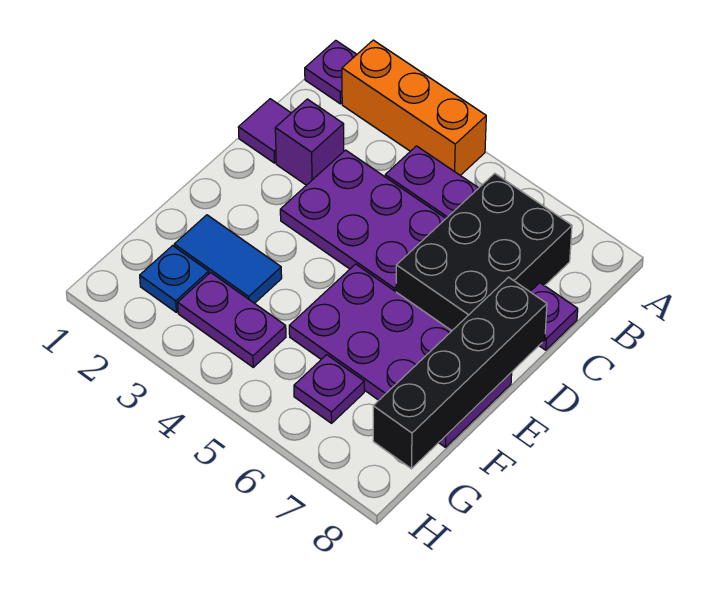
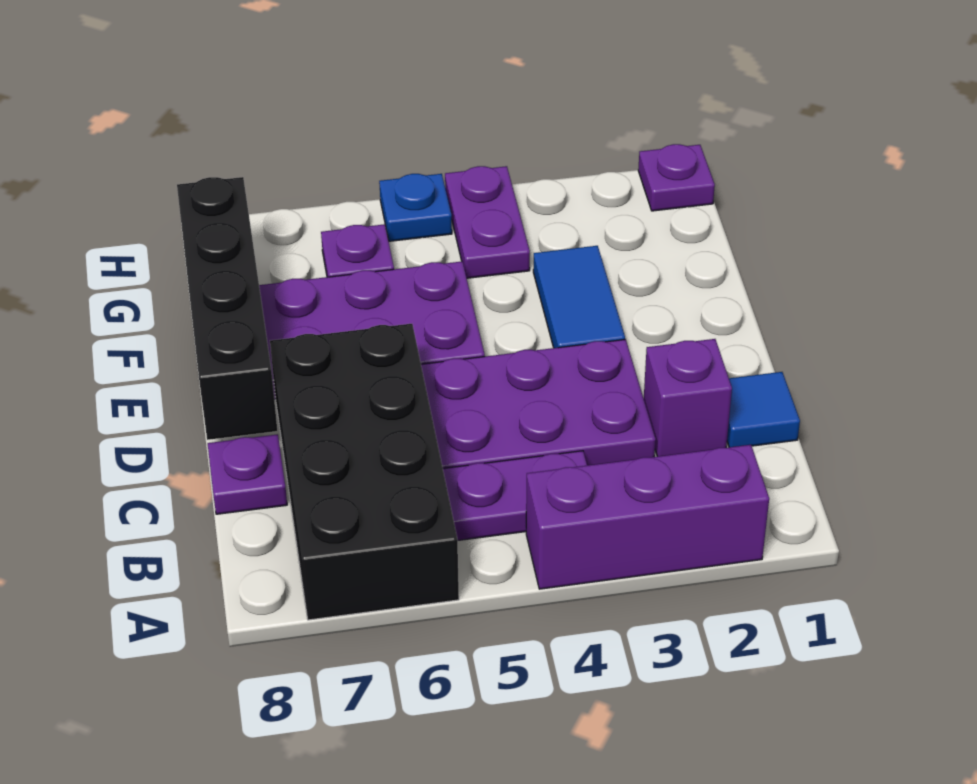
purple plate A1 level 1 -> purple plate H1 level 1
orange brick A2:A4 level 1 -> purple brick A2:A4 level 1
black brick B6:D7 level 1 -> black brick A6:D7 level 1
purple tile C1 level 1 -> blue tile C1 level 1
blue tile F2:F3 level 1 -> blue tile E3:F3 level 1
blue plate G2 level 1 -> blue plate H5 level 1
purple plate G3:G4 level 1 -> purple plate G4:H4 level 1

